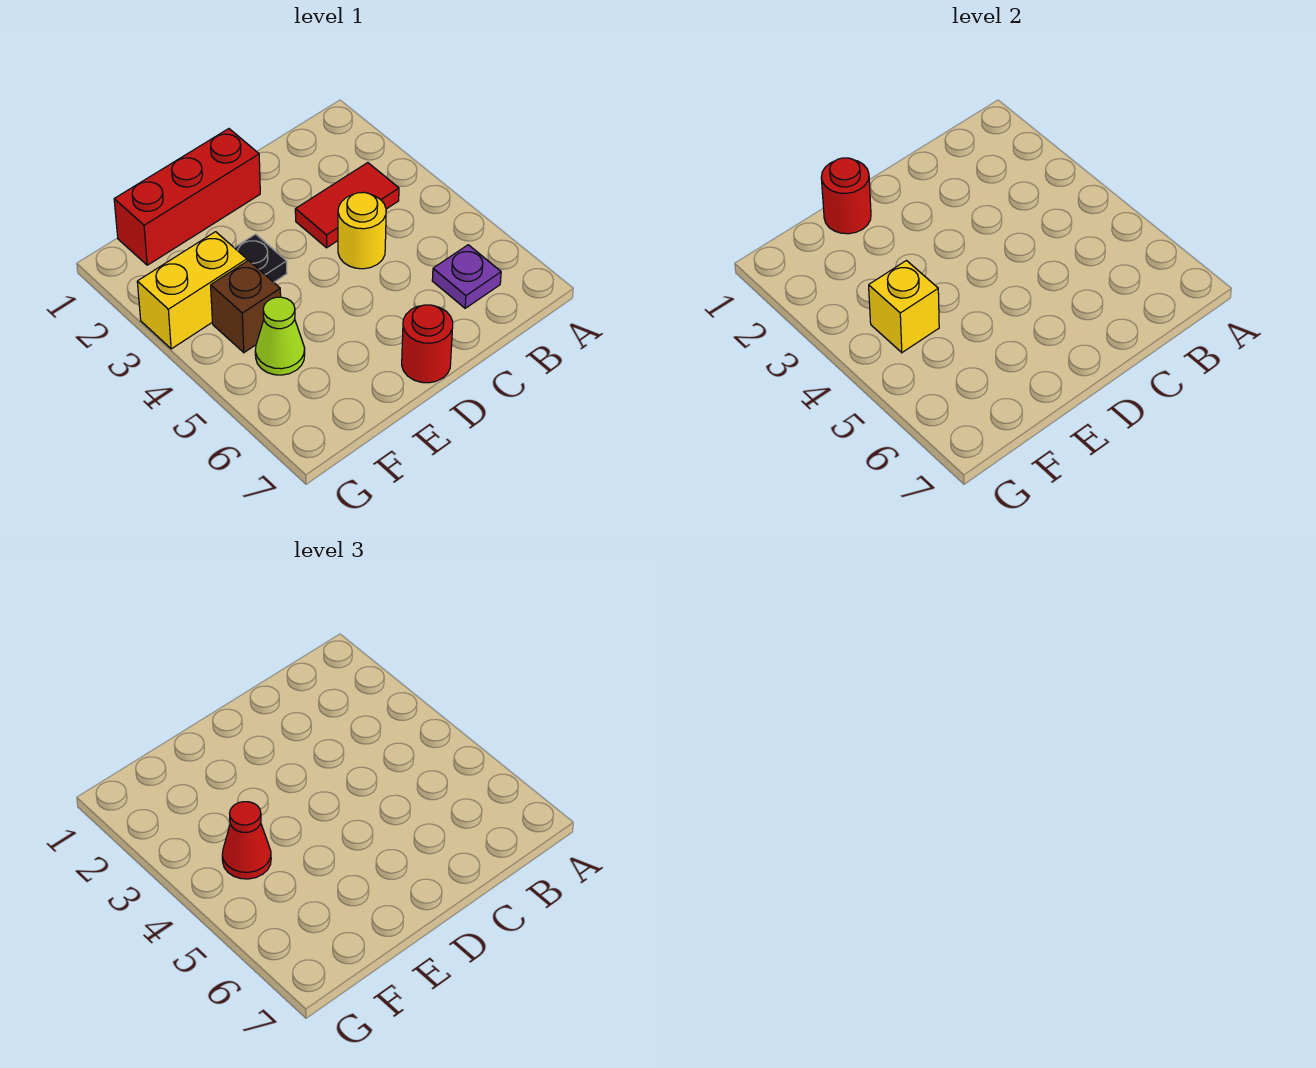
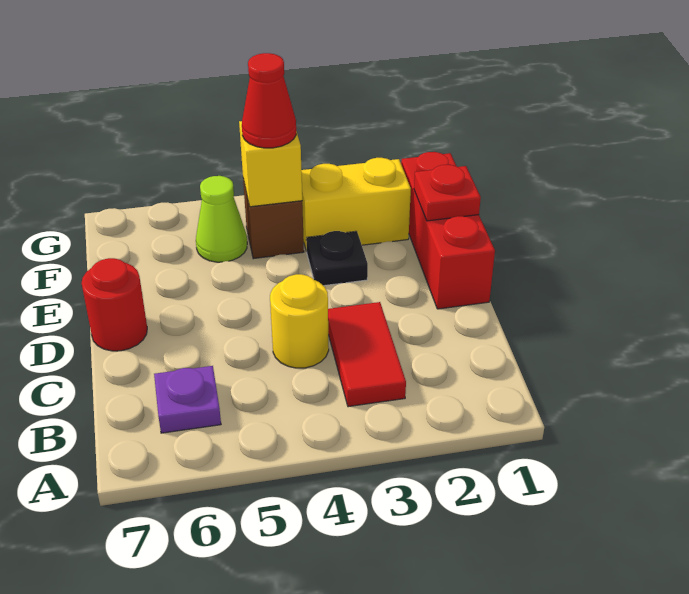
red round brick E1 level 2 -> red plate E1 level 2
yellow brick F3:G3 level 1 -> yellow brick F2:F3 level 1

